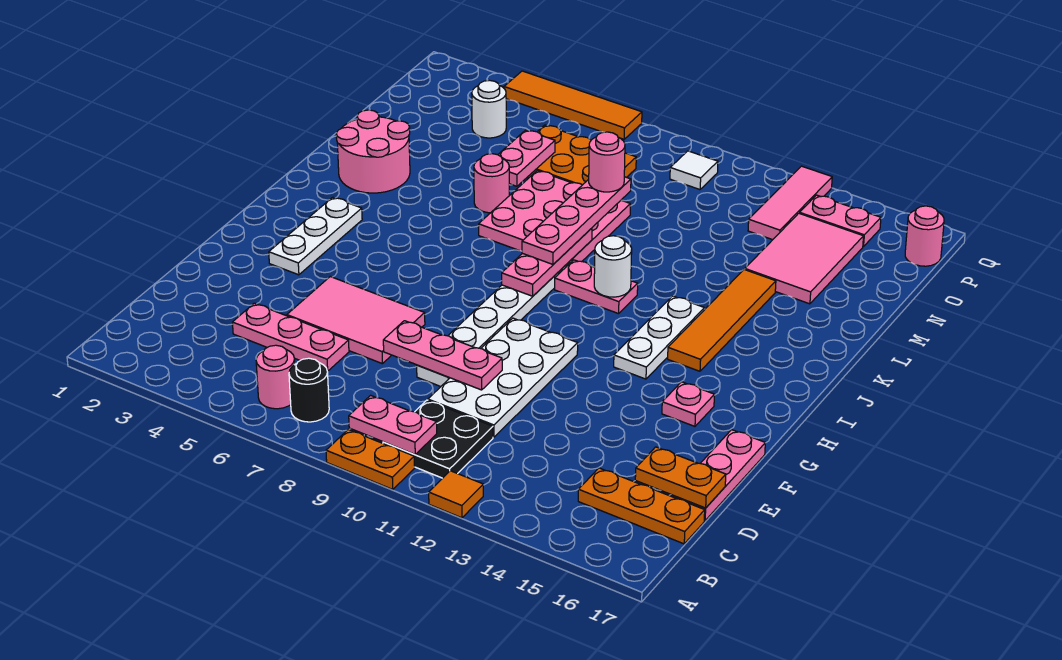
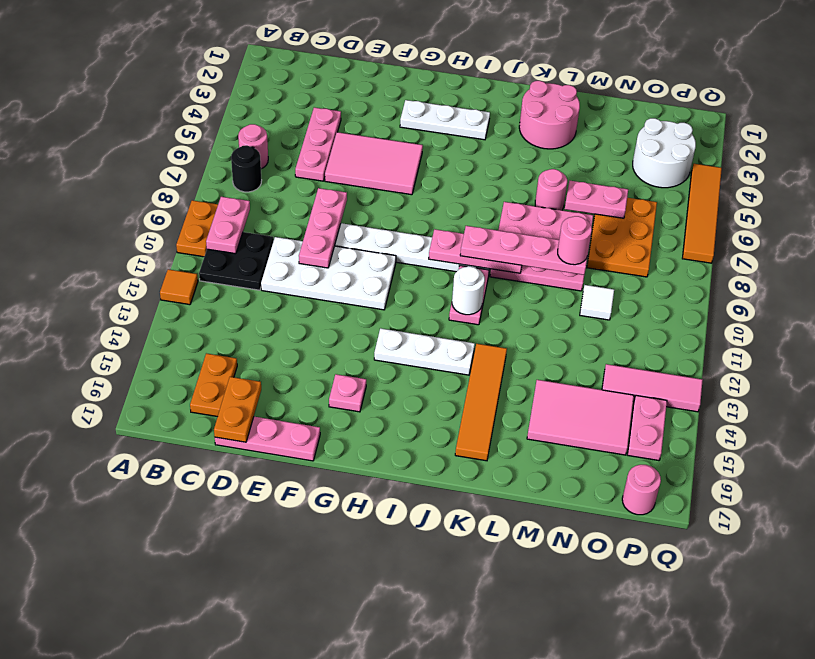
orange plate C15:C17 level 1 -> orange plate C15:C16 level 1
pink tile E5:F7 level 1 -> pink tile E5:G6 level 1
orange tile I14:L14 level 1 -> orange tile K13:K16 level 1
white round brick O4 level 1 -> white round brick O3:P4 level 1
white tile P10 level 1 -> white tile N10 level 1

